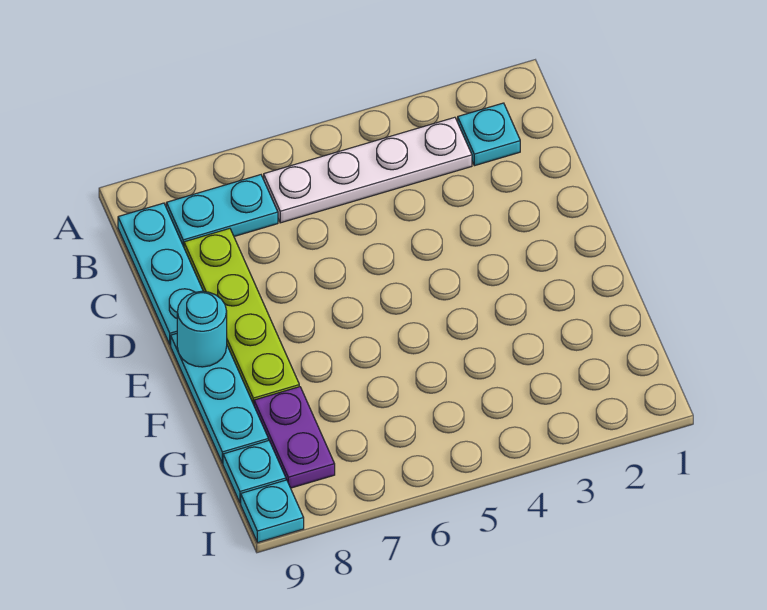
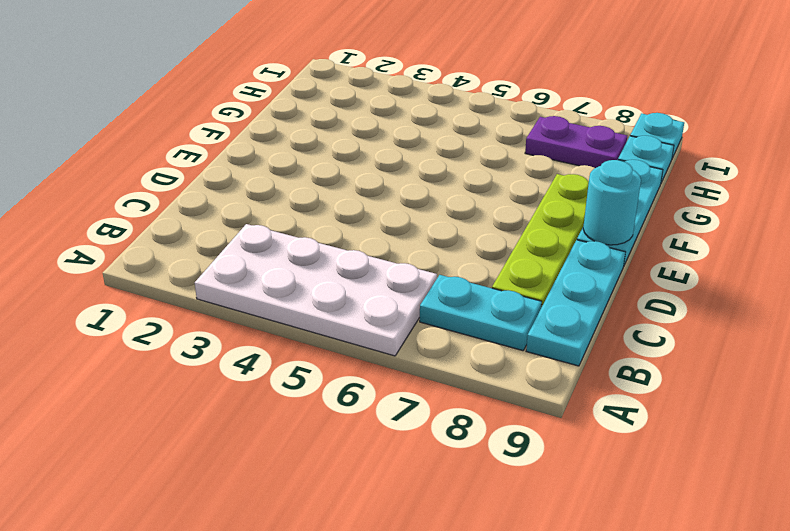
cyan plate B2 level 1 -> none
white plate B3:B6 level 1 -> white plate A3:B6 level 1
purple plate G8:H8 level 1 -> purple plate H7:H8 level 1

